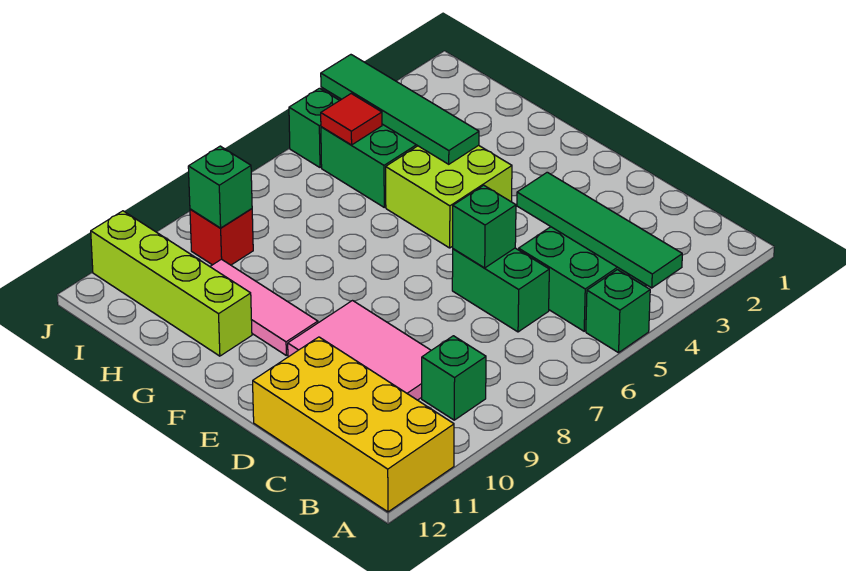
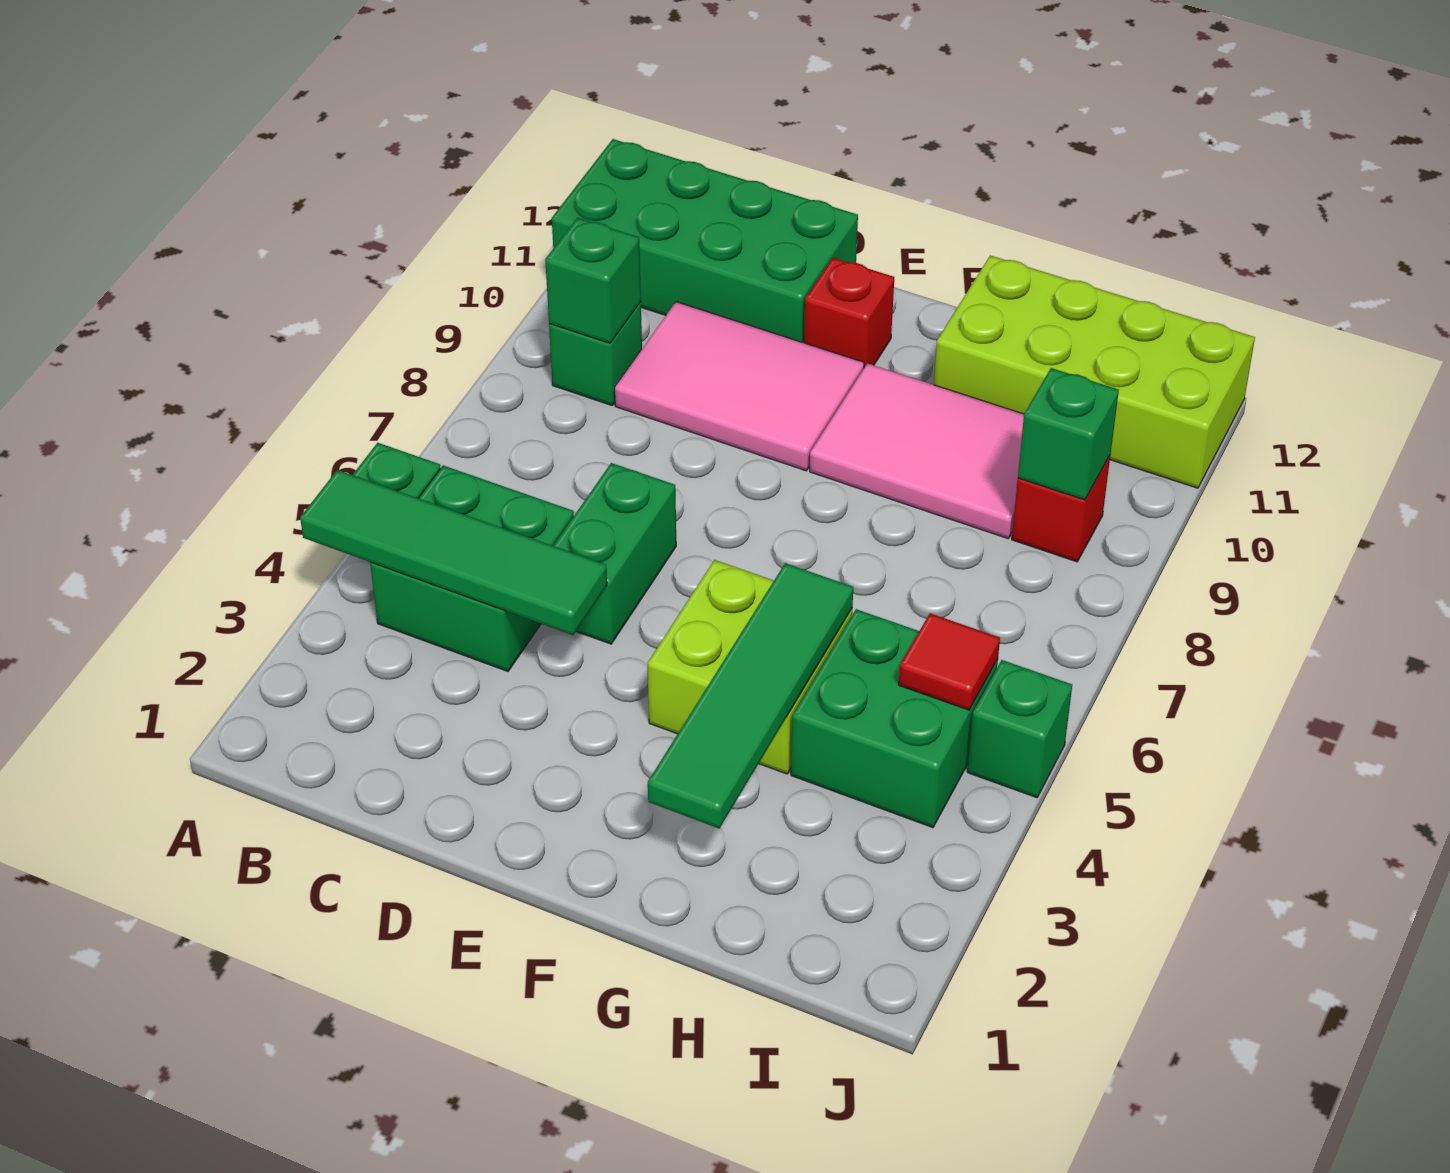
yellow brick A11:D12 level 1 -> green brick A11:D12 level 1
green brick C6:D6 level 1 -> green brick D5:D6 level 1
green brick D6 level 2 -> green brick B9 level 2
none -> red brick E11 level 1
pink tile F10:H10 level 1 -> pink tile F9:H10 level 1
green tile G4:J4 level 2 -> green tile G2:G5 level 2
lime brick G11:J11 level 1 -> lime brick G11:J12 level 1

